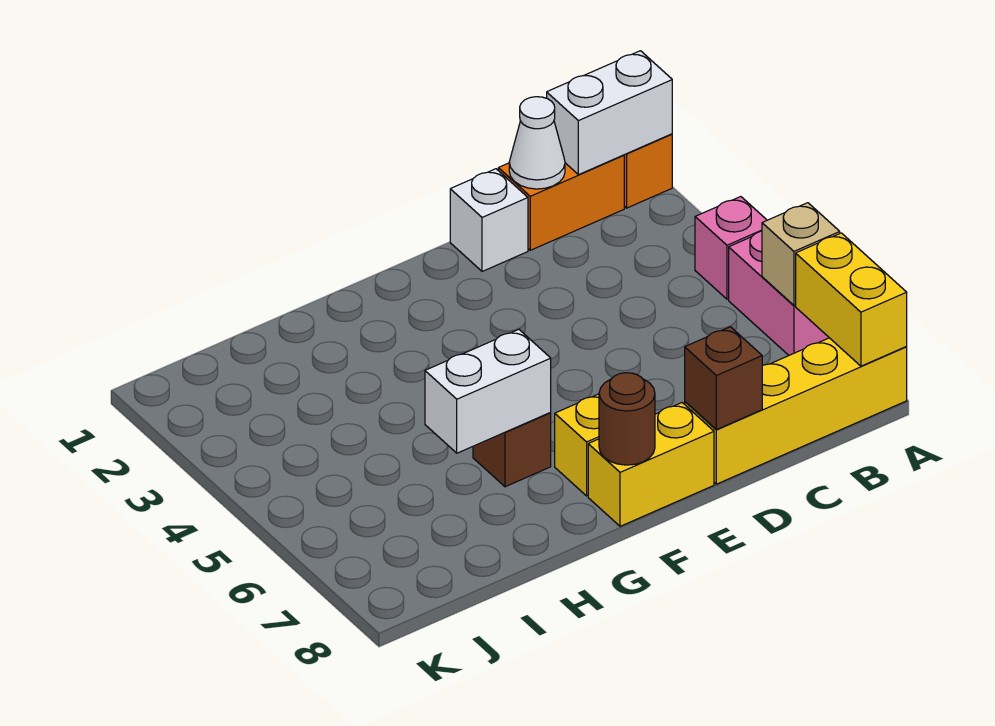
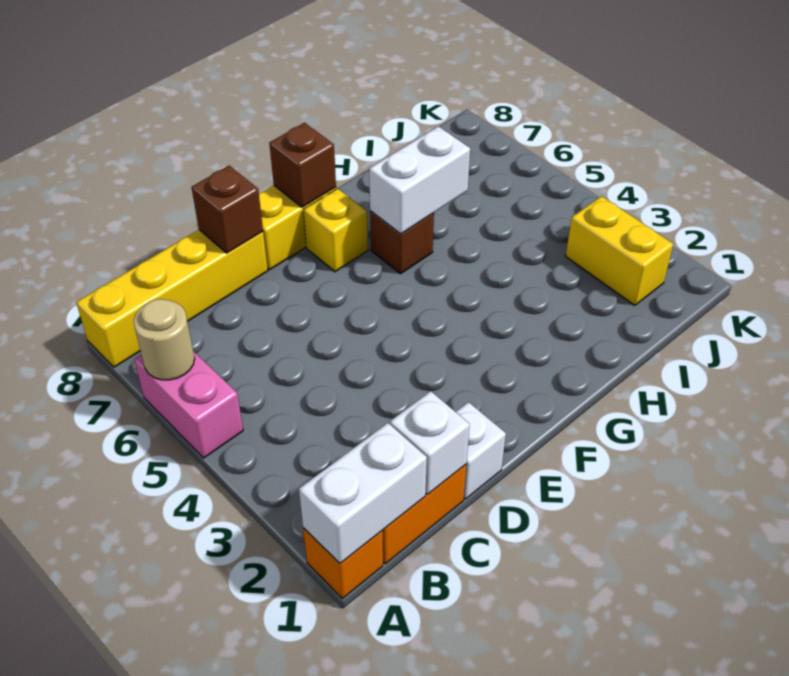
pink brick A4 level 1 -> none
tan brick A6 level 2 -> tan round brick A6 level 2
yellow brick A7:A8 level 2 -> yellow brick J2:J3 level 1
white cone C1 level 2 -> white brick C1 level 2
brown round brick F8 level 2 -> brown brick F8 level 2

